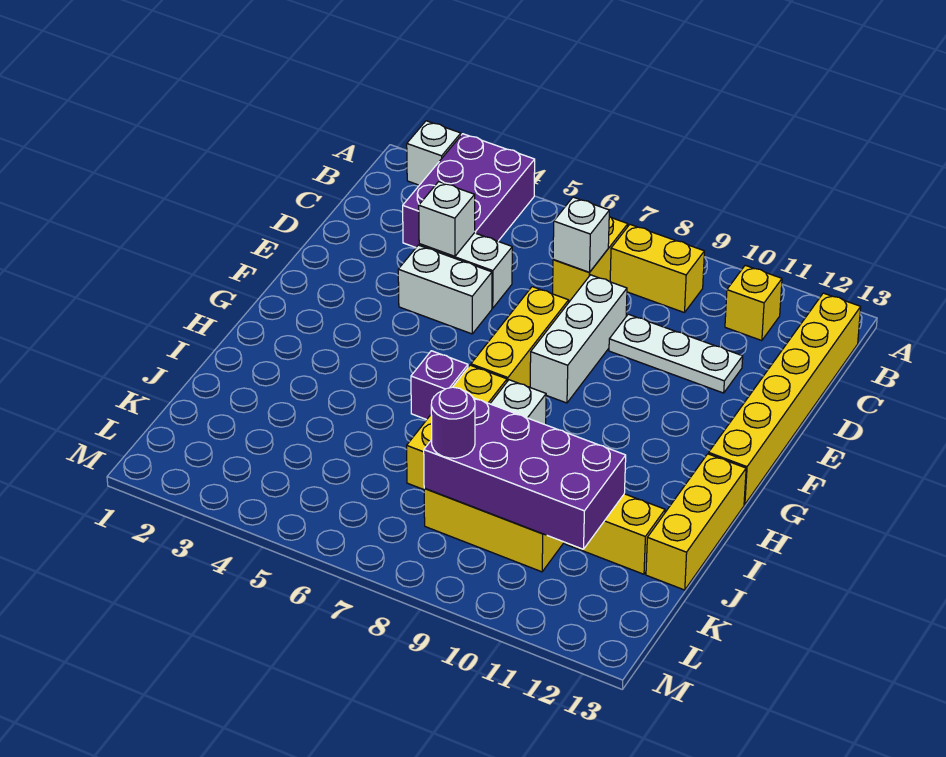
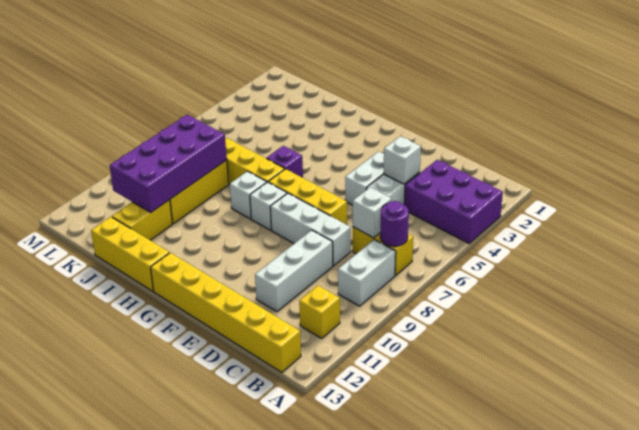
white brick A2 level 1 -> white brick G8 level 1
yellow brick B8:B9 level 1 -> white brick B8:B9 level 1
white plate D9:D11 level 1 -> white brick D9:D11 level 1
purple round brick K8 level 3 -> purple round brick B7 level 2

